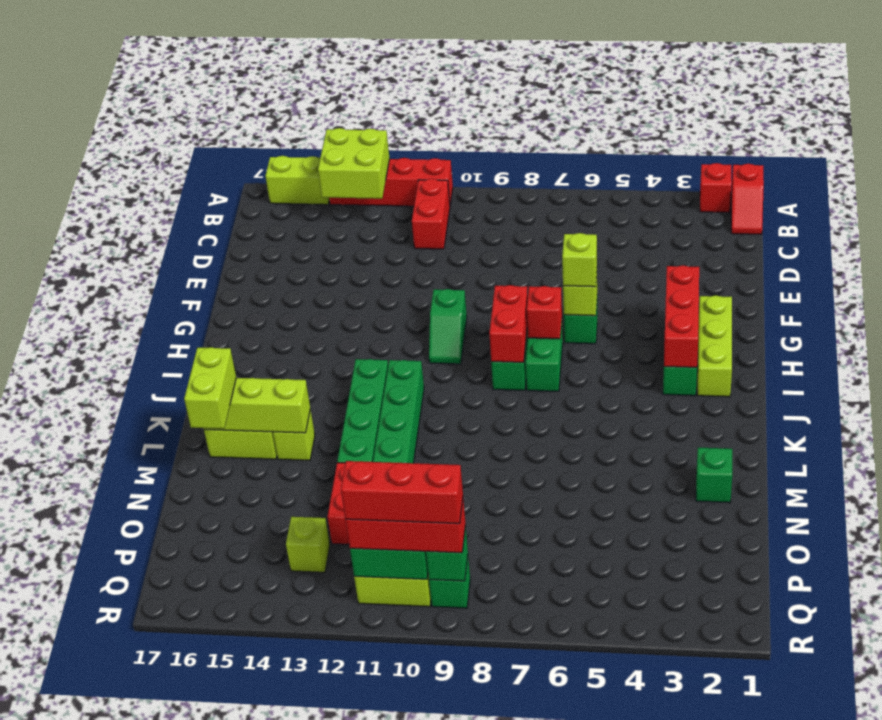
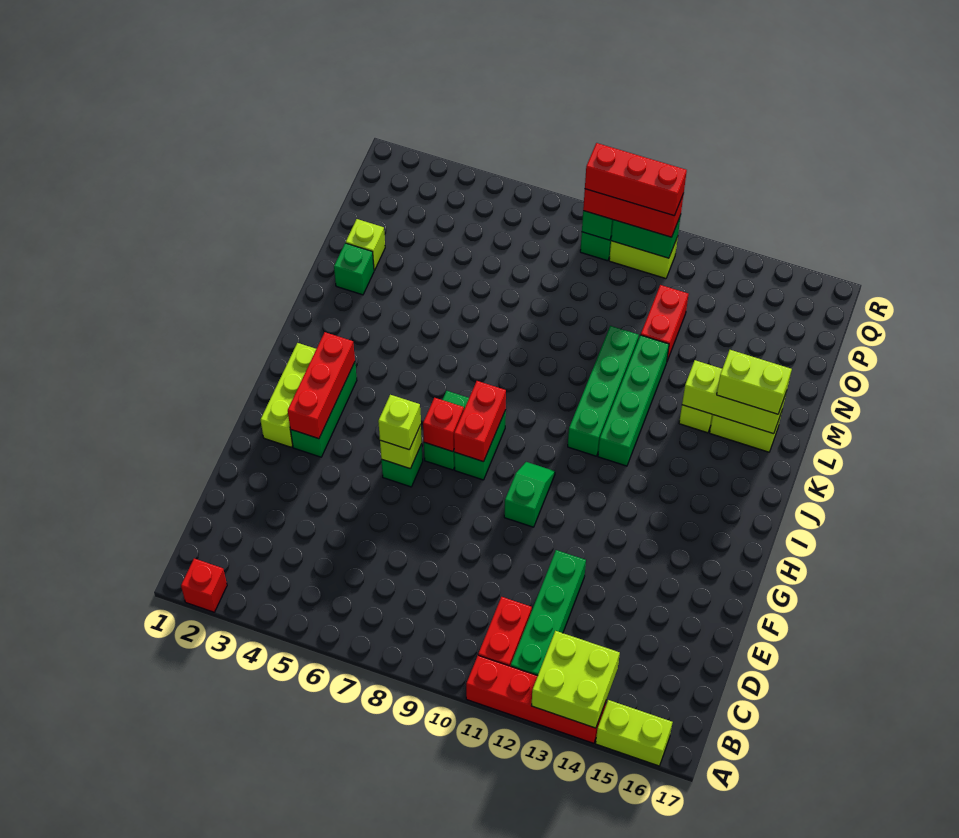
red slope A1:B1 level 1 top A -> none
none -> green brick B12:E12 level 1
lime brick L16:M16 level 3 -> lime brick L15:L16 level 3
lime brick P13 level 1 -> lime brick N2 level 1

